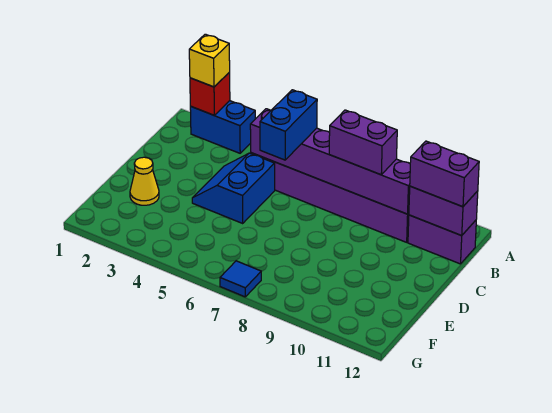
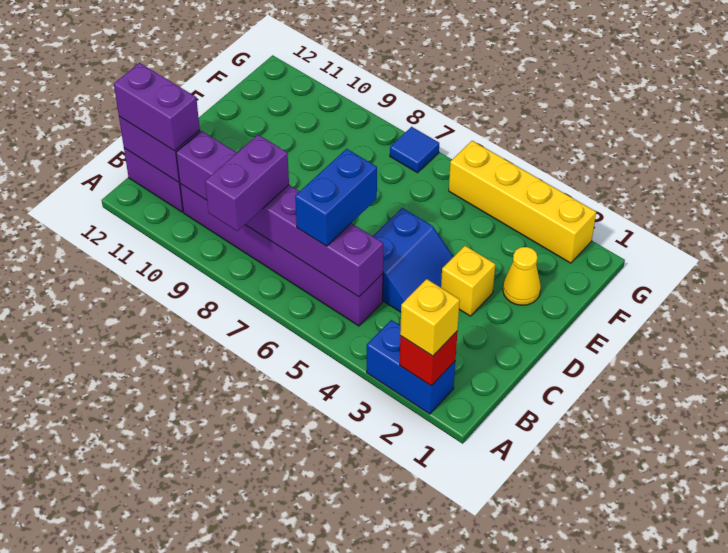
purple brick B8:B9 level 3 -> purple brick A8:B8 level 3
none -> yellow brick D3 level 1
none -> yellow brick G2:G5 level 1

